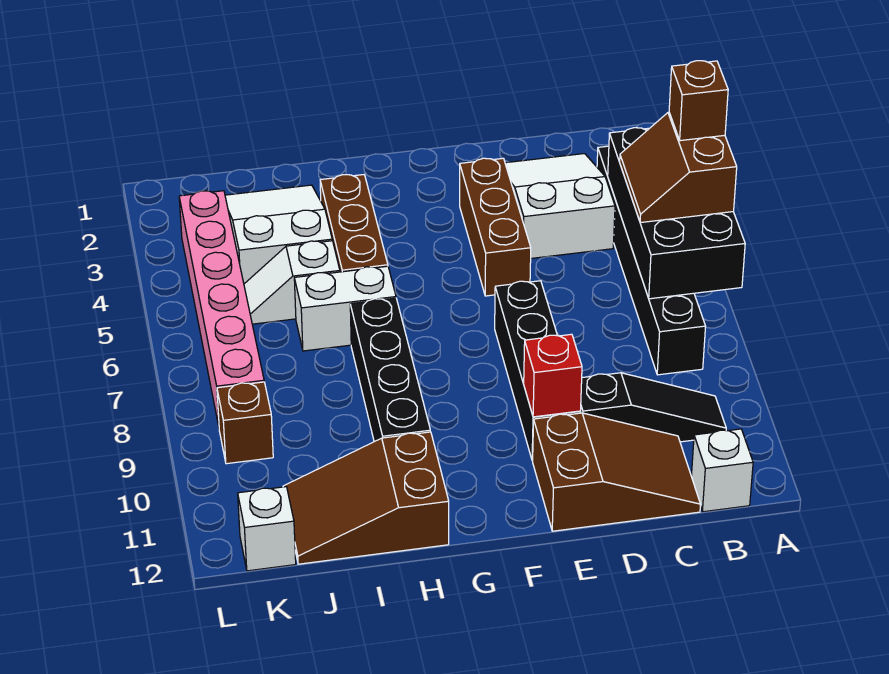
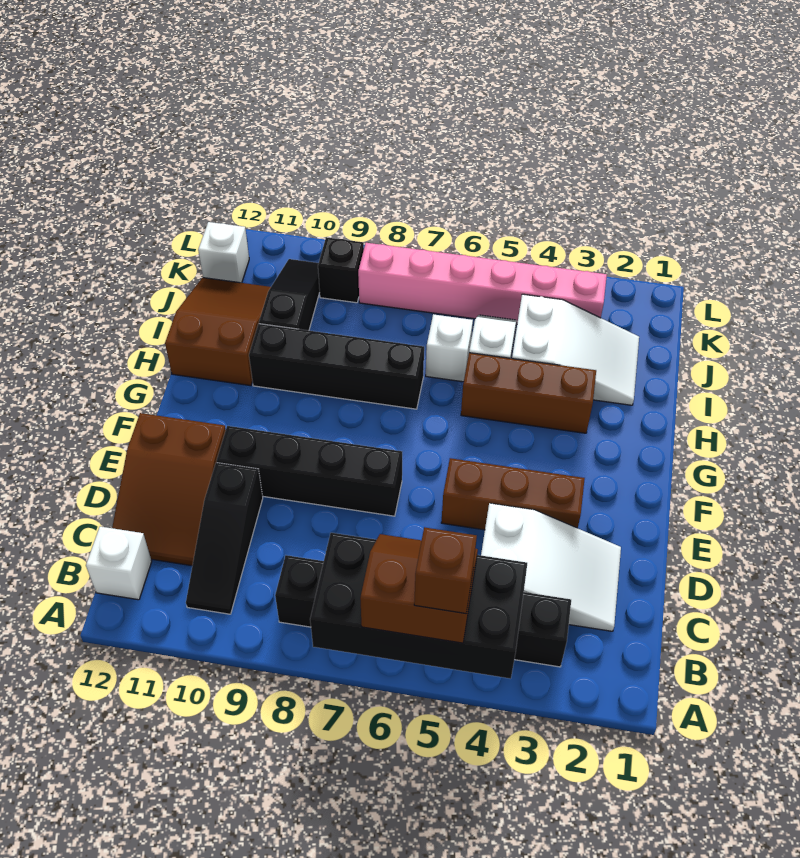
red brick E10 level 2 -> none
white brick H6:I6 level 1 -> white brick I6 level 1
none -> black slope I10:K10 level 1 top I
brown brick K9 level 1 -> black brick K9 level 1

